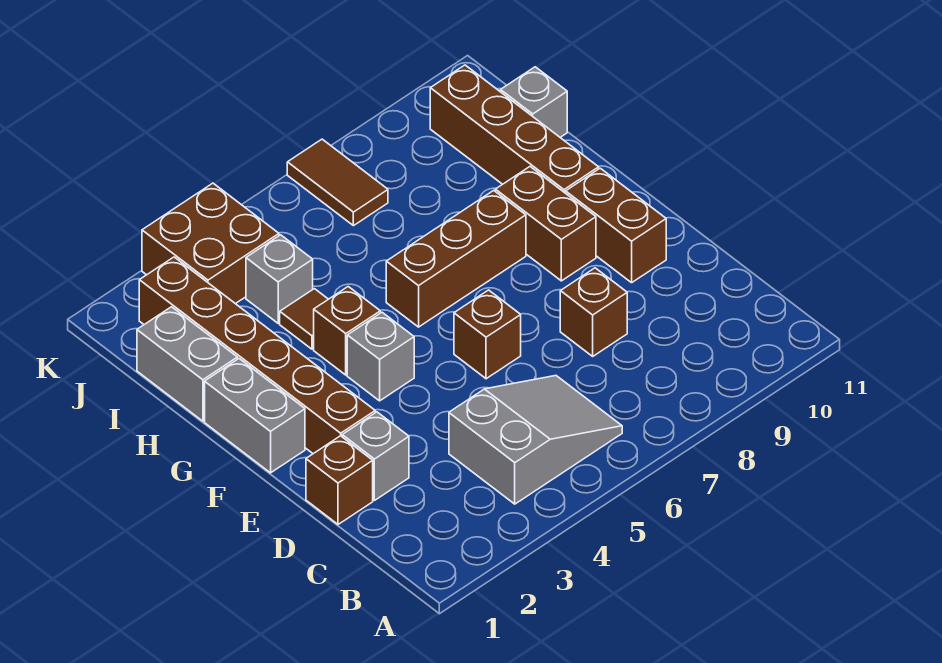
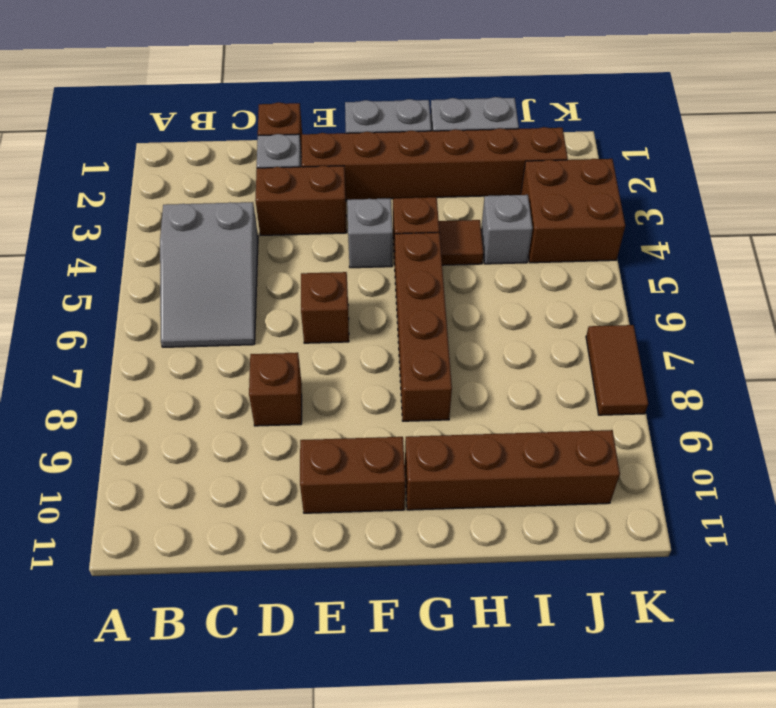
brown brick F9:G9 level 1 -> brown brick D3:E3 level 1
brown brick G6:G8 level 1 -> brown brick G5:G8 level 1
grey brick I11 level 1 -> none
brown tile J7:K7 level 1 -> brown tile K7:K8 level 1

